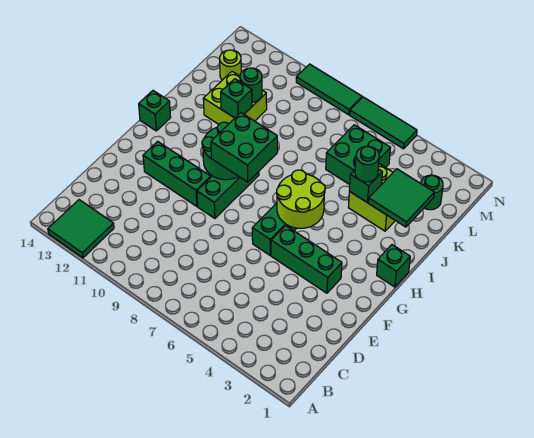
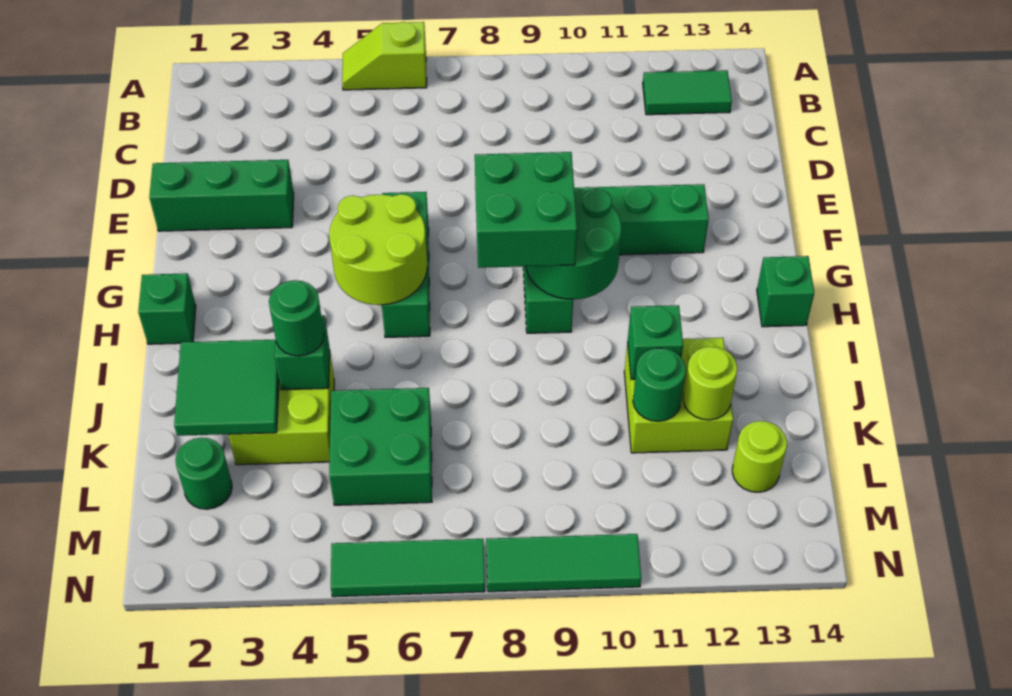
none -> lime slope A5:A6 level 1 top 6
green tile A12:B13 level 1 -> green tile B12:B13 level 1
green brick F3:F5 level 1 -> green brick E1:E3 level 1
none -> lime round brick K12 level 2

